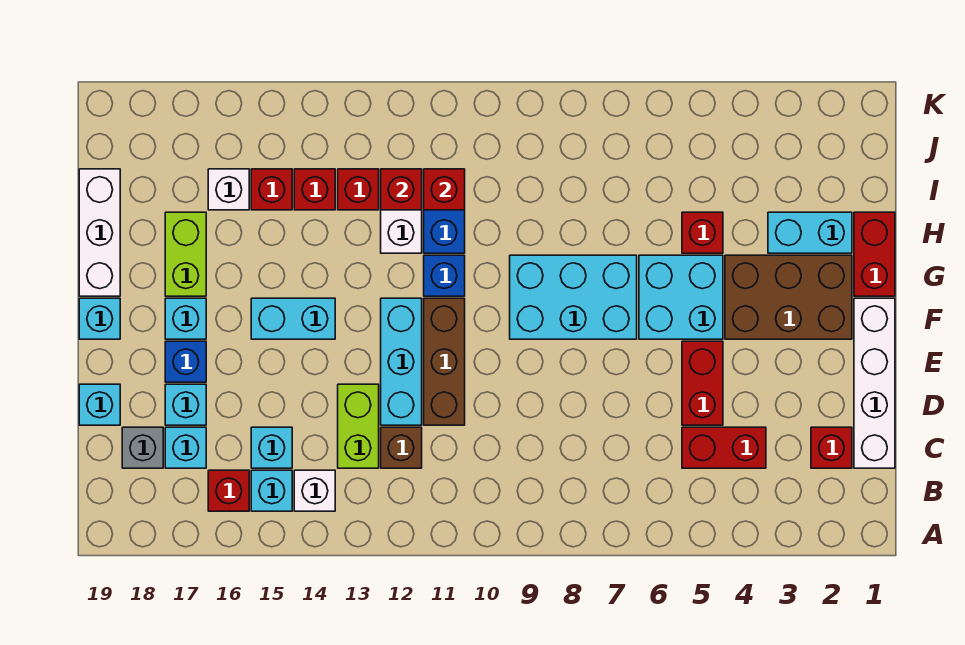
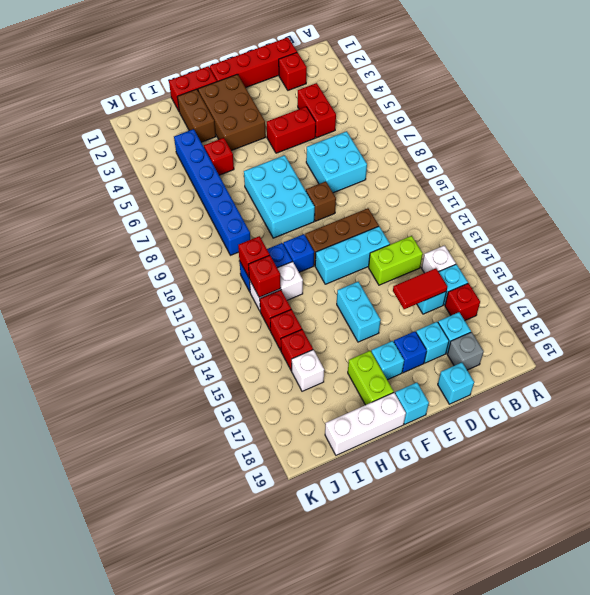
white brick C1:F1 level 1 -> red brick C1:F1 level 1
brown brick C12 level 1 -> brown brick E9 level 1
none -> red tile C15:D15 level 2
cyan brick F5:G6 level 1 -> cyan brick C7:D8 level 1
lime brick G17:H17 level 1 -> lime brick G17:G18 level 1
cyan brick H2:H3 level 1 -> brown brick H2:H3 level 1
none -> blue brick I4:I9 level 1

